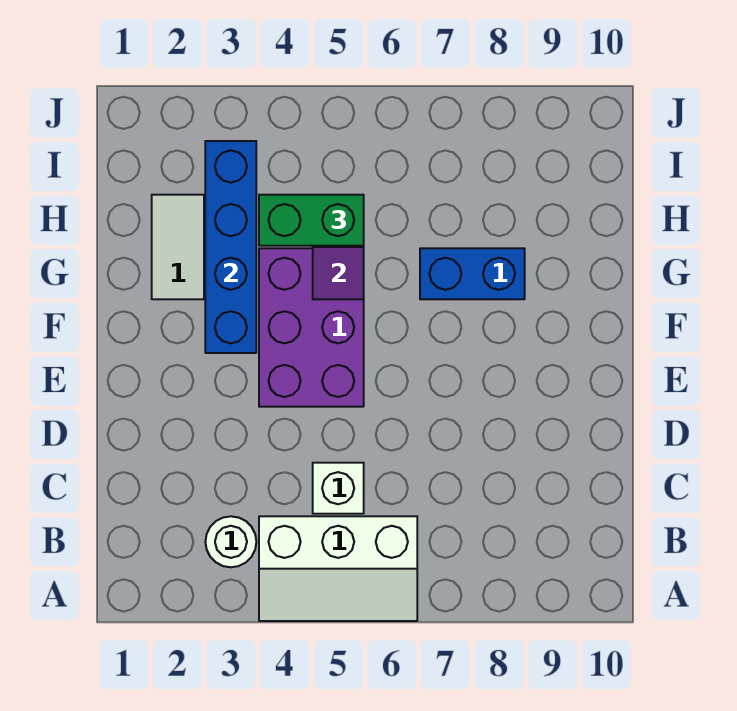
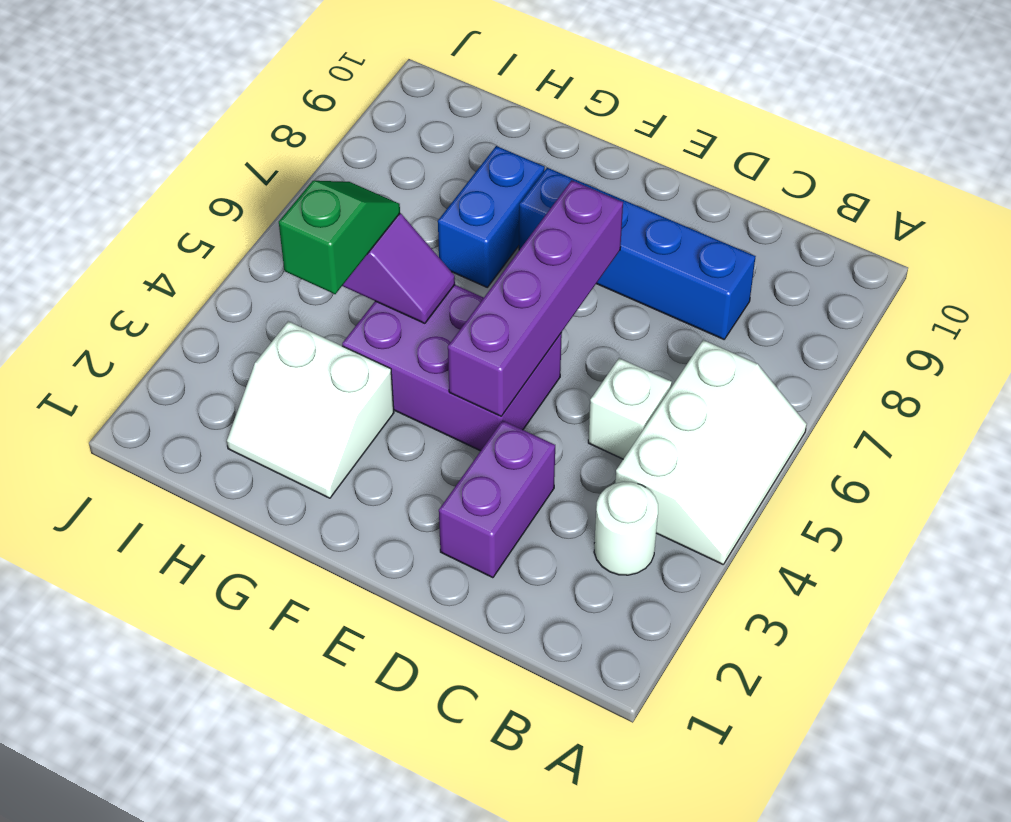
none -> purple brick D2:D3 level 1
none -> purple brick E4:E7 level 2
blue brick F3:I3 level 2 -> blue brick C8:F8 level 1
green brick H4:H5 level 3 -> green slope H4:H5 level 3 top 4

